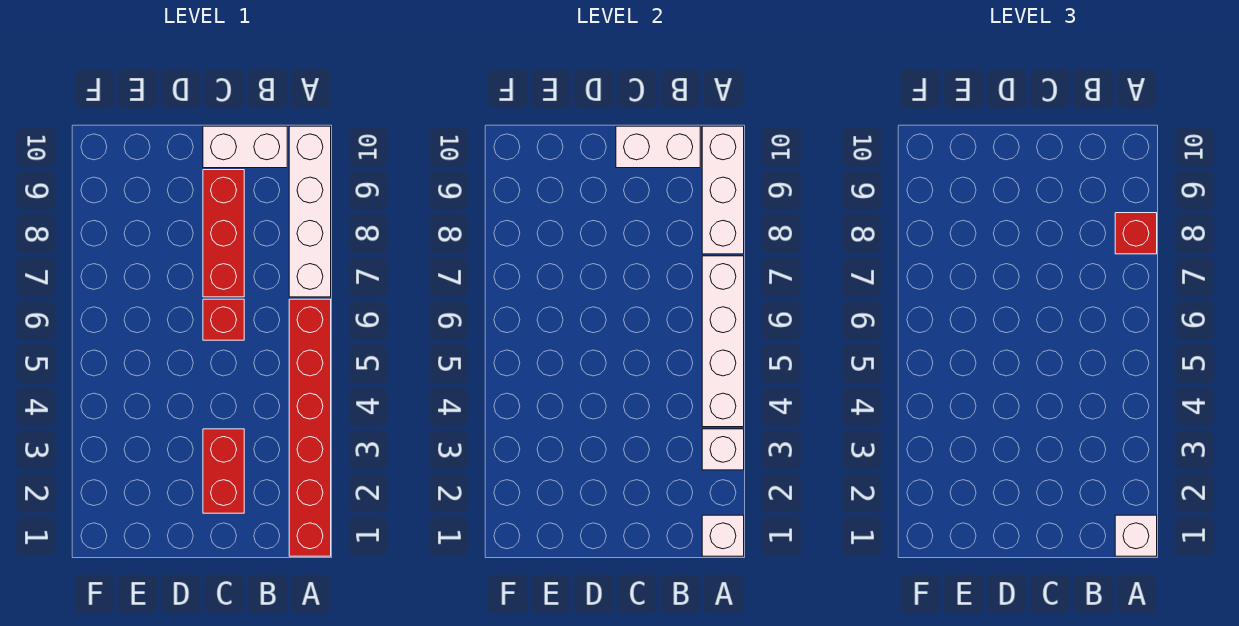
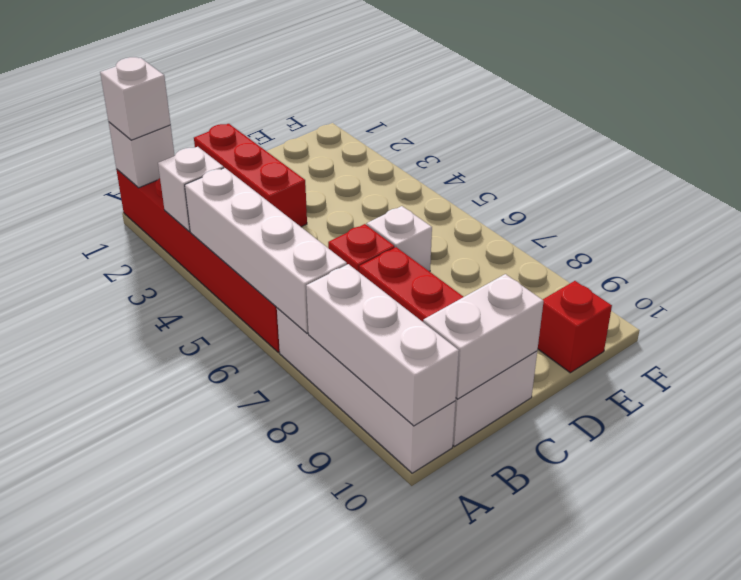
red brick A8 level 3 -> red brick E10 level 1
red brick C2:C3 level 1 -> red brick C1:C3 level 1
none -> white brick D6 level 1

